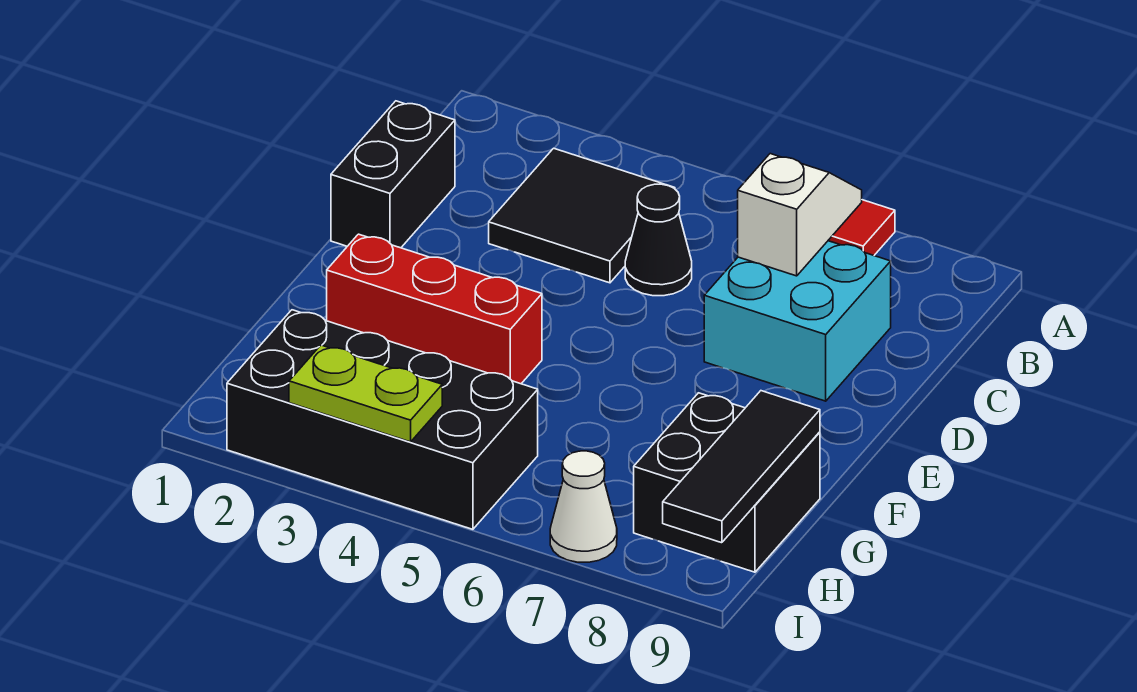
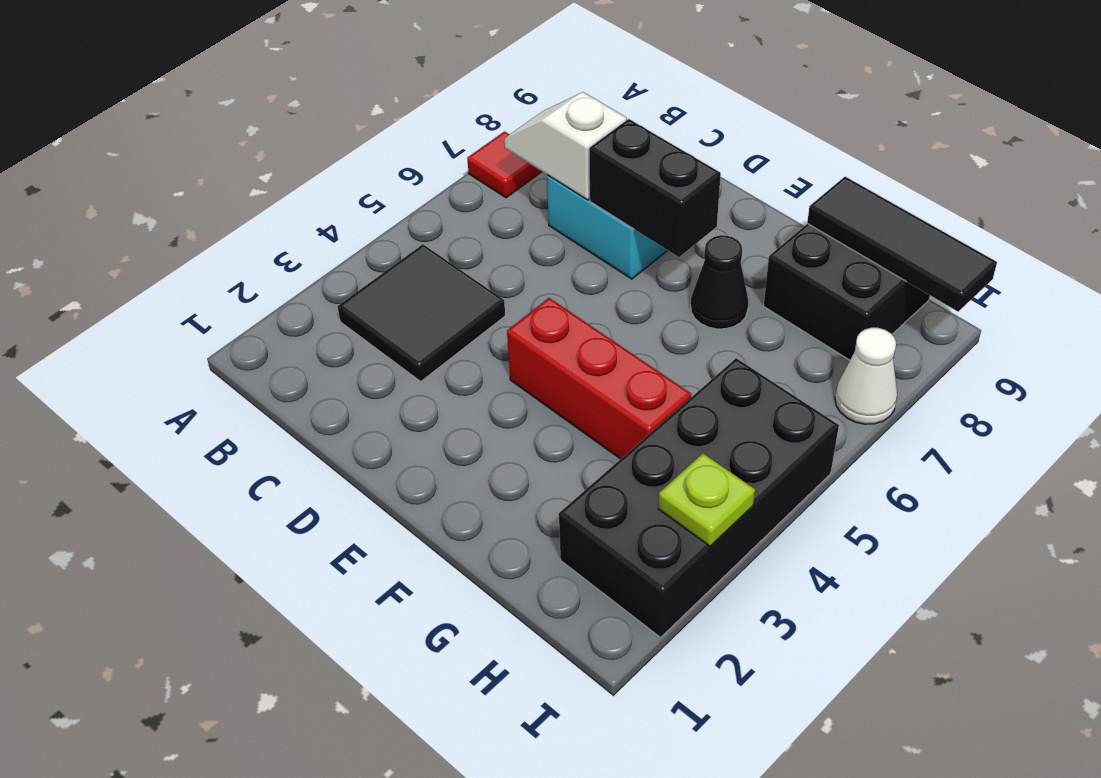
black brick C1:D1 level 1 -> black brick D7:E7 level 2
black cone C5 level 1 -> black cone F7 level 1
red brick F2:F4 level 1 -> red brick E4:G4 level 1
lime plate I3:I4 level 2 -> lime plate I3 level 2

